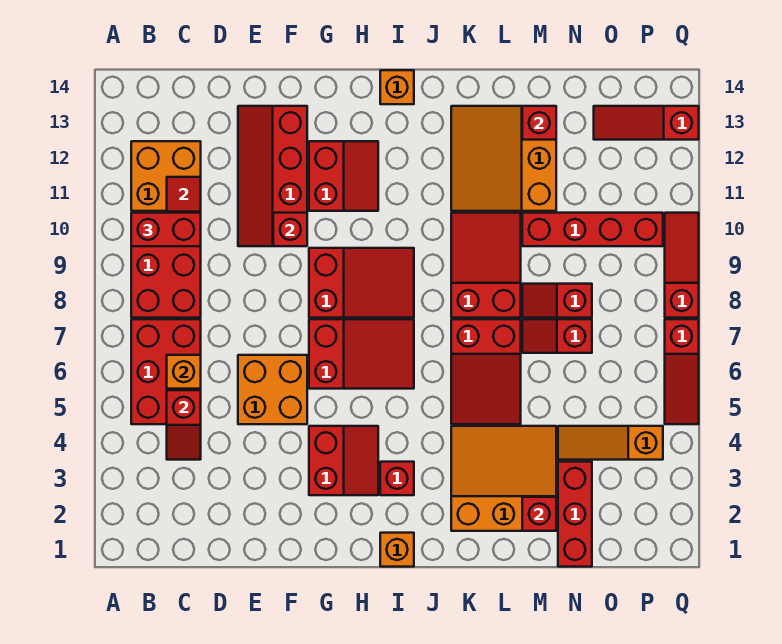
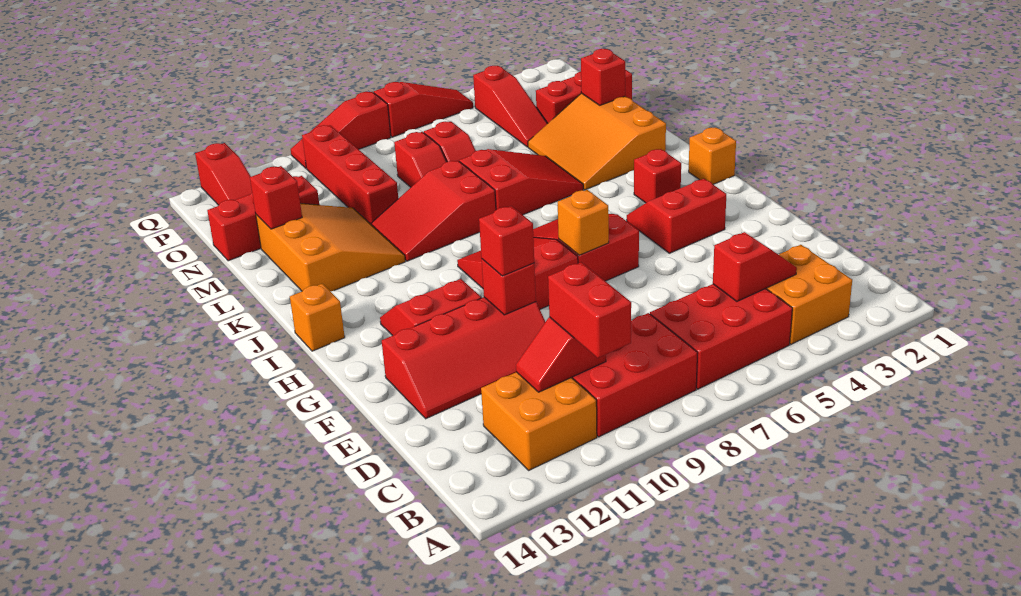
orange brick C6 level 2 -> orange brick G7 level 2
orange brick E5:F6 level 1 -> orange brick B3:C4 level 1
none -> red brick F10 level 3
orange slope K11:M13 level 1 top M -> orange slope K11:M13 level 1 top 13
orange slope N4:P4 level 1 top P -> red slope N4:P4 level 1 top P
none -> red brick N12:N14 level 1

